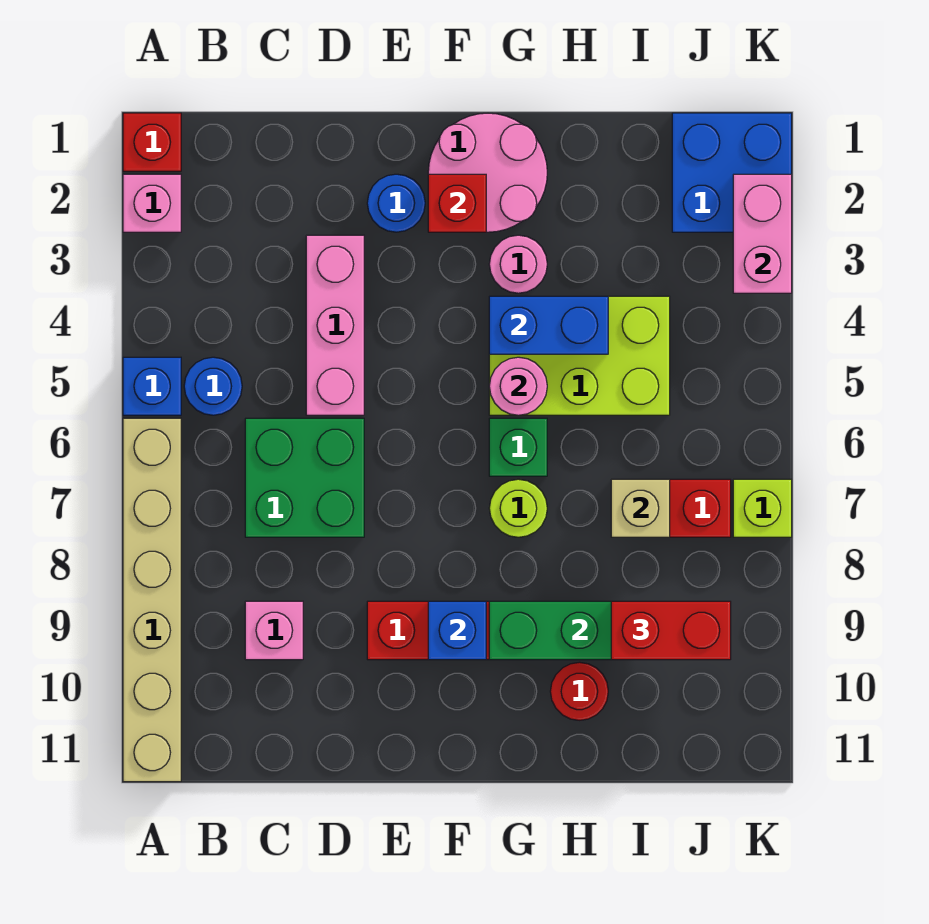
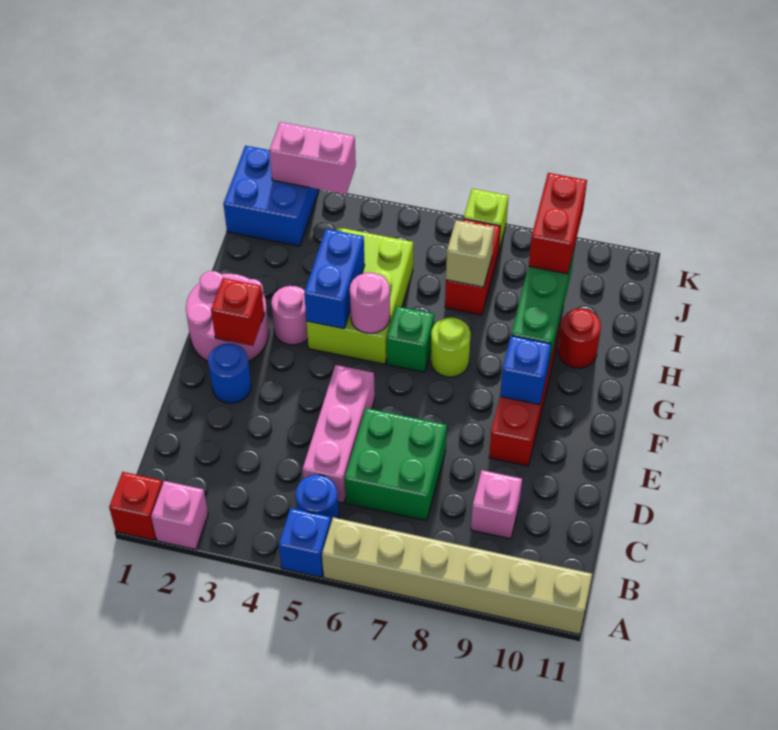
pink brick D3:D5 level 1 -> pink brick C5:E5 level 1

